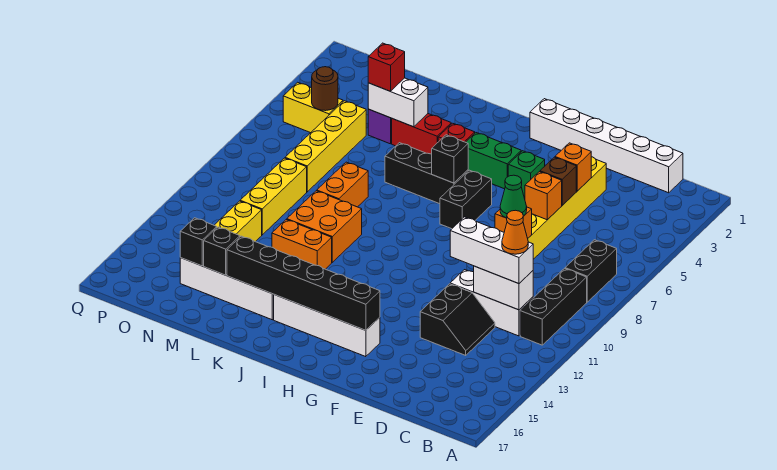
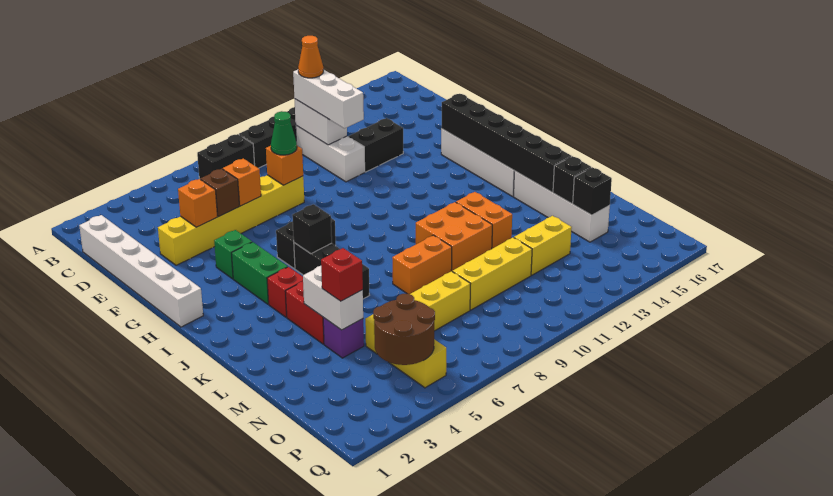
brown round brick O5 level 2 -> brown round brick O4:P5 level 2

